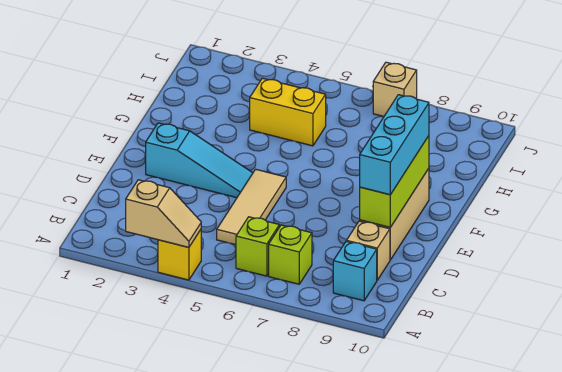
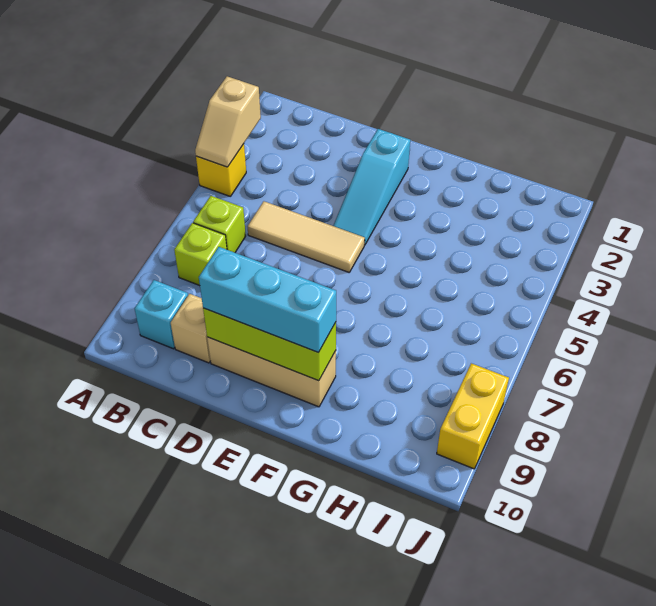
yellow brick H4:H5 level 1 -> yellow brick J8:J9 level 1
tan brick J7 level 1 -> none

